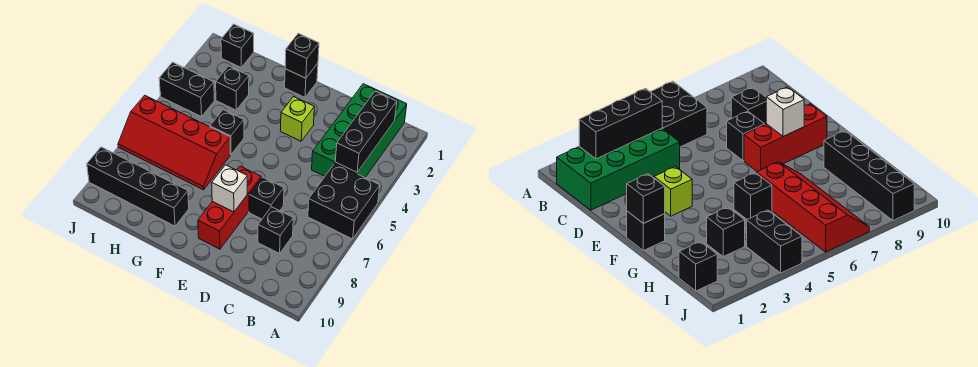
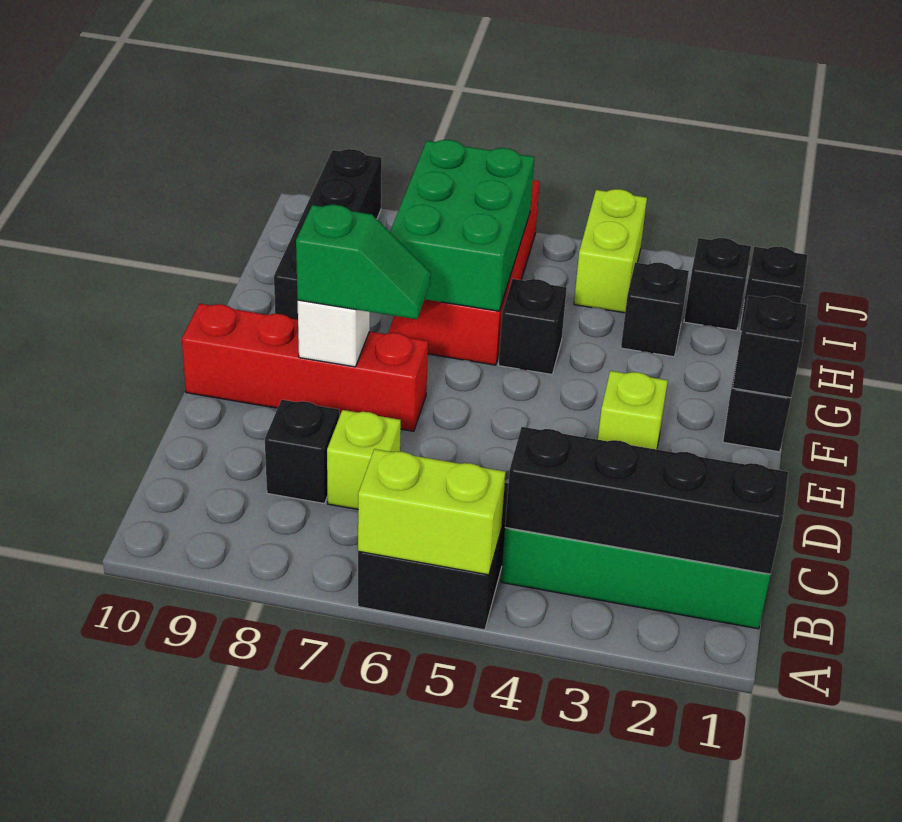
none -> lime brick A5:A6 level 2
black brick B2:B4 level 2 -> black brick B1:B4 level 2
none -> lime brick C7 level 1
black brick D7 level 1 -> black brick I2 level 1
red brick E7:E9 level 1 -> red brick E7:E10 level 1
none -> green slope E7:E8 level 3 top 8
none -> green brick G6:I7 level 2
black brick I4:J4 level 1 -> lime brick I4:J4 level 1

